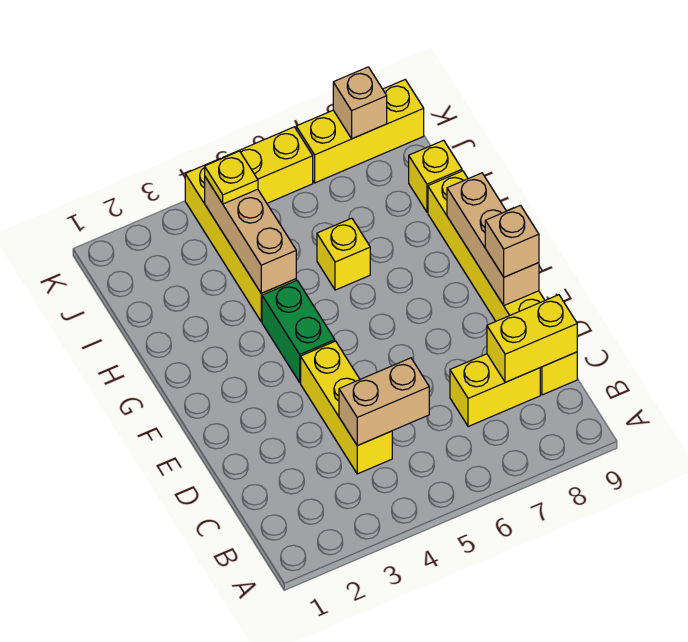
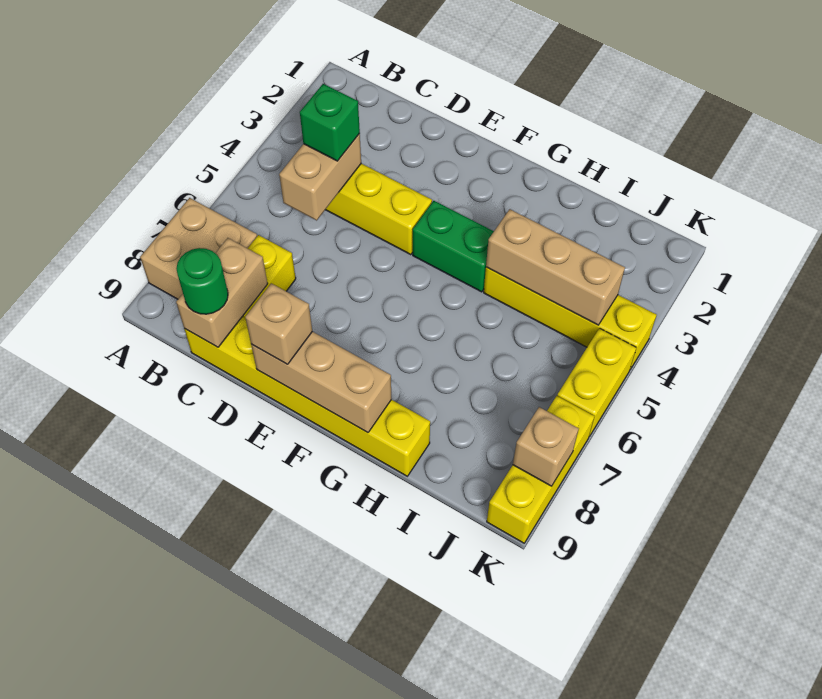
none -> tan brick A7:B8 level 1
none -> green brick C4 level 3
yellow brick C8:C9 level 2 -> tan brick C8:C9 level 2
none -> green round brick C9 level 3
yellow brick H6 level 1 -> none
yellow brick I9 level 1 -> none
yellow plate J4 level 3 -> none

